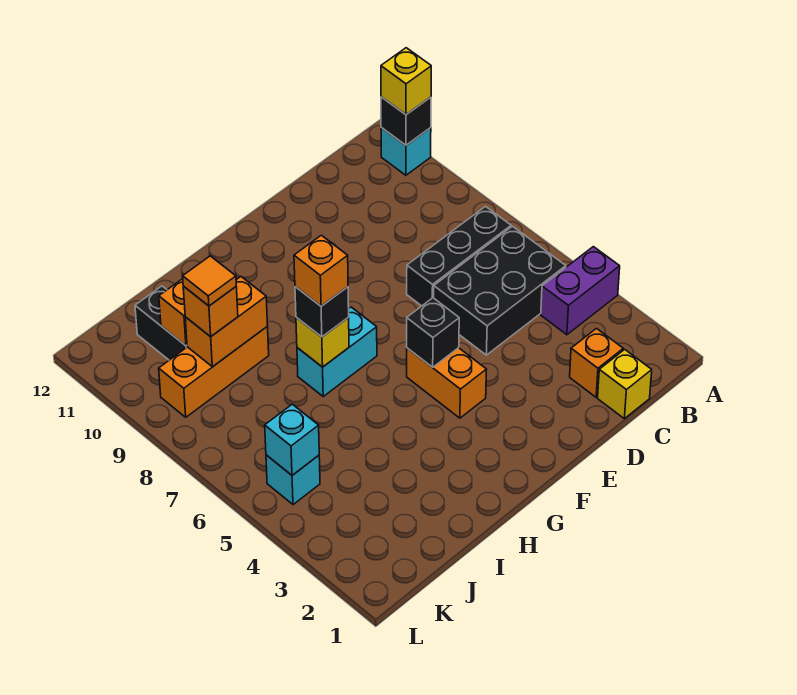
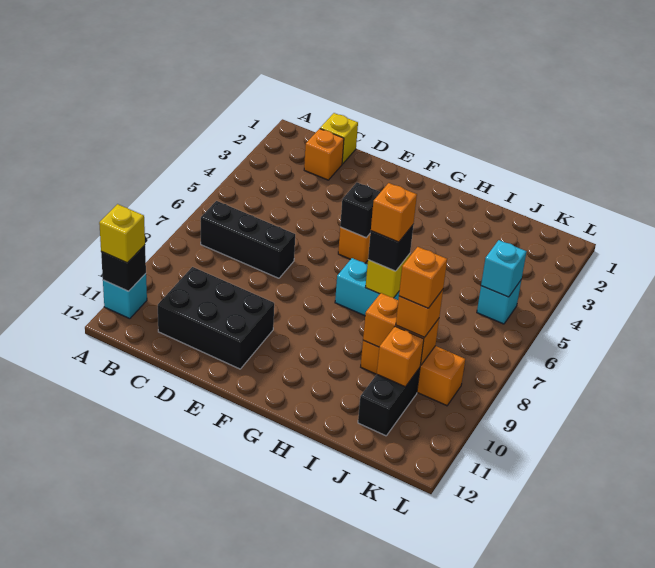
purple brick A4:B4 level 1 -> none
black brick B5:D6 level 1 -> black brick C10:E11 level 1
orange tile J9 level 4 -> orange brick J9 level 4

